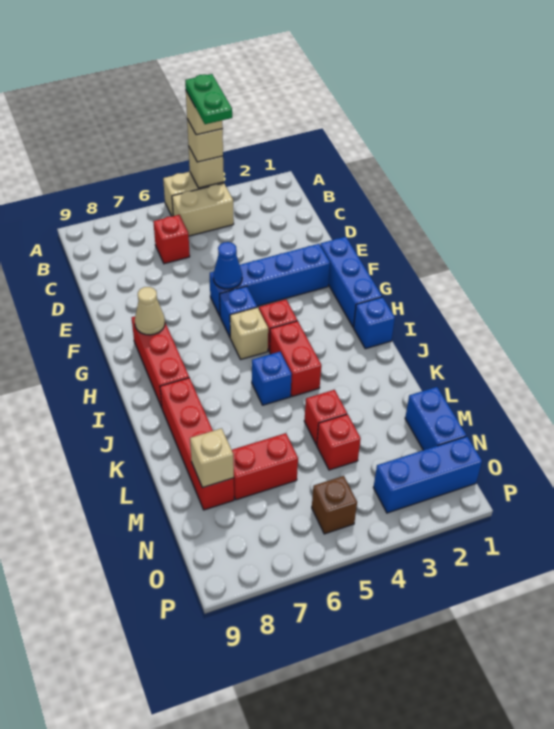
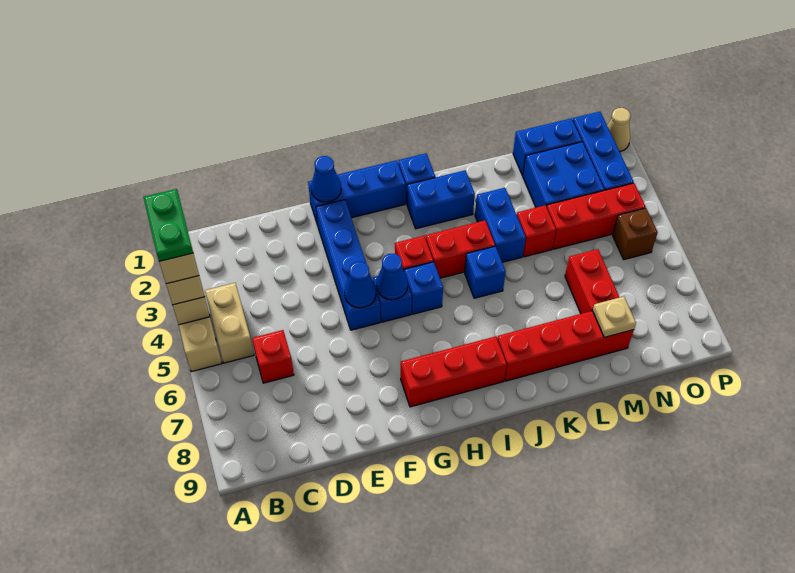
green plate A4:B4 level 5 -> green plate A3:A4 level 5
none -> blue cone F1 level 2
none -> blue cone G5 level 2
tan cone G8 level 2 -> tan cone P1 level 1
tan brick H5 level 1 -> blue brick H5 level 1
none -> blue brick I2:J2 level 1
none -> blue brick K3:K4 level 1
none -> blue brick M2:N3 level 1
red brick M4 level 1 -> red brick M4:O4 level 1
tan brick M8 level 2 -> tan plate M8 level 2

